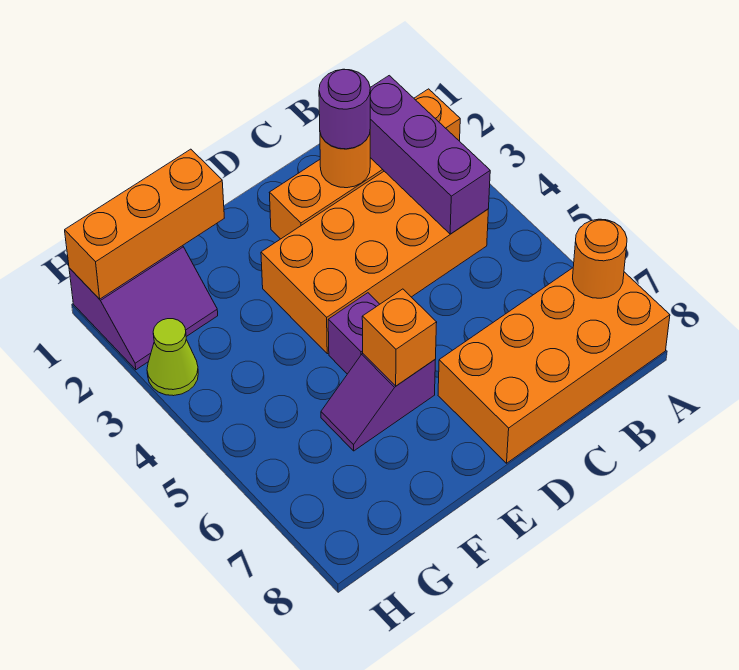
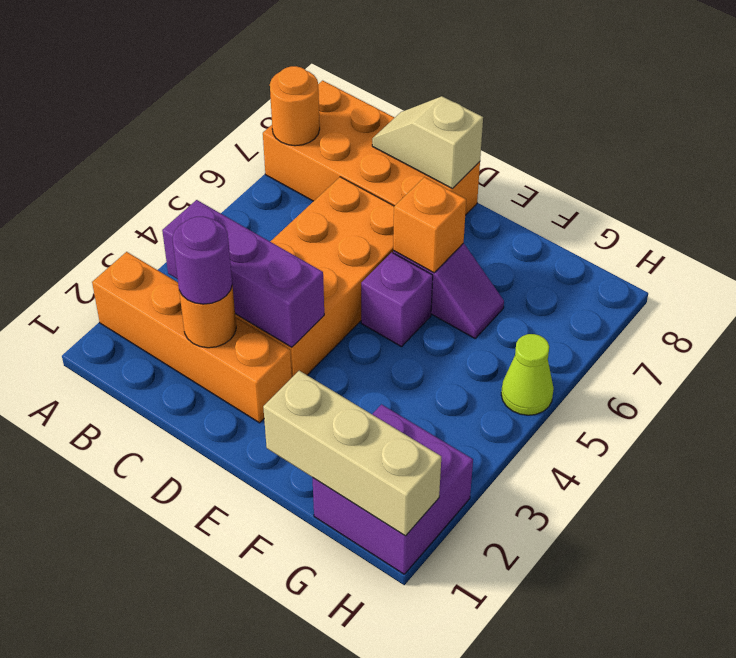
purple brick B2:B4 level 2 -> purple brick B3:D3 level 2
orange brick B3:E4 level 1 -> orange brick C3:D6 level 1
none -> tan slope C8:D8 level 2 top D
orange brick F1:H1 level 2 -> tan brick F1:H1 level 2
purple slope G1:H2 level 1 top 1 -> purple brick G1:H2 level 1
lime cone H3 level 1 -> lime cone H5 level 1

